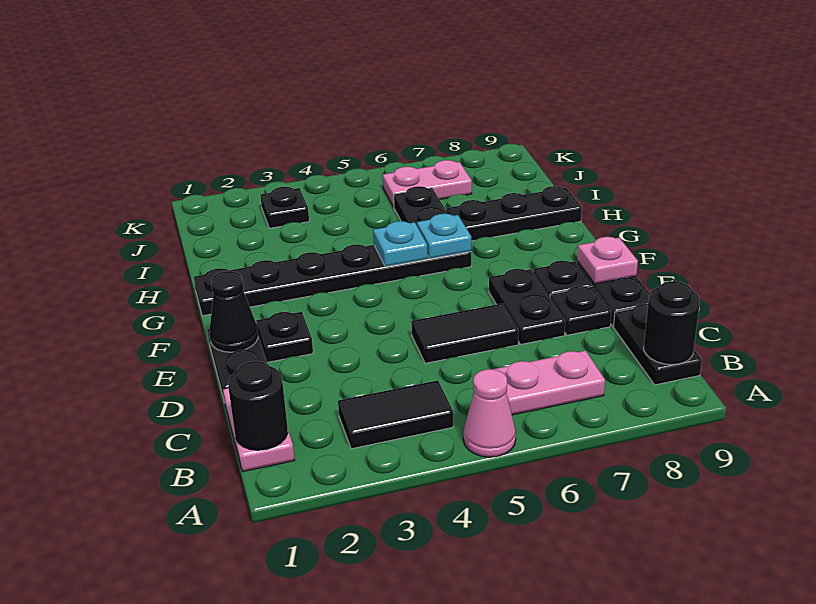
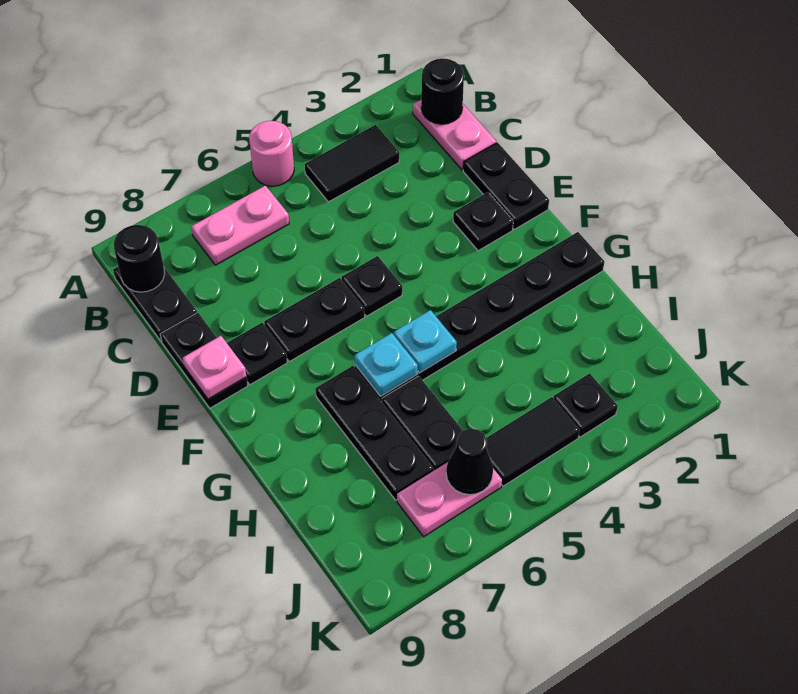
pink cone A5 level 1 -> pink round brick A5 level 1
black tile D5:D6 level 1 -> black tile J4:J5 level 1
black plate D7:E7 level 1 -> black plate E6:E7 level 1
black plate D8 level 1 -> black plate E5 level 1
black cone E1 level 2 -> black cone J6 level 2
black plate H7:H9 level 1 -> black plate G7:I7 level 1

